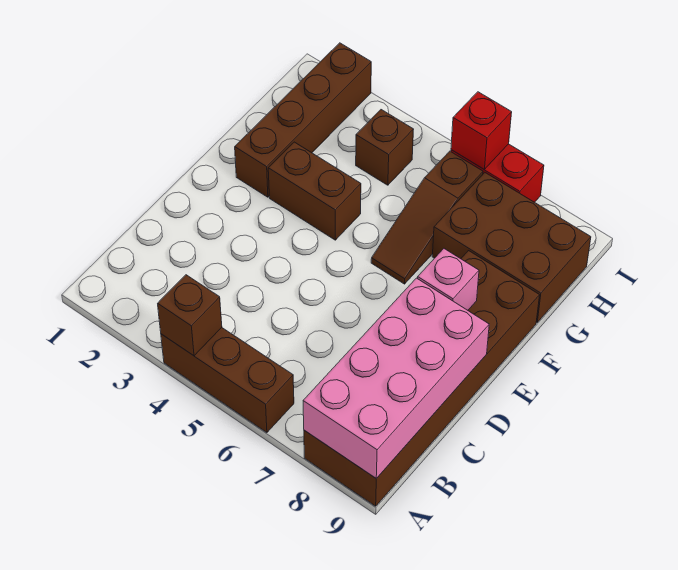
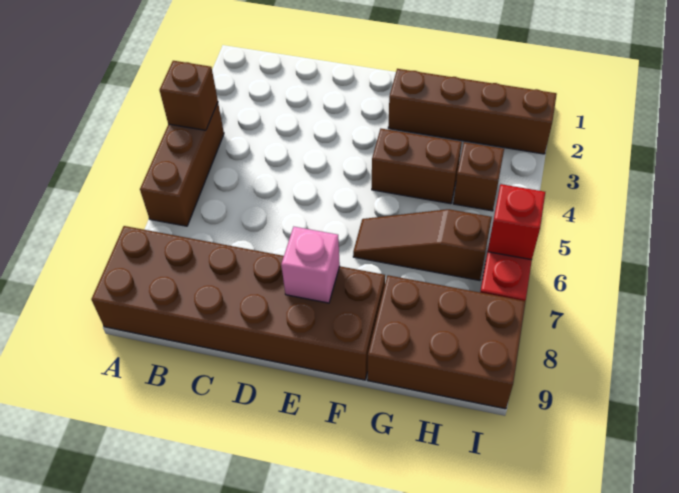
pink brick A8:D9 level 2 -> none
brown brick F3:F4 level 1 -> brown brick F4:G4 level 1
brown brick G7:H9 level 1 -> brown brick G8:I9 level 1

